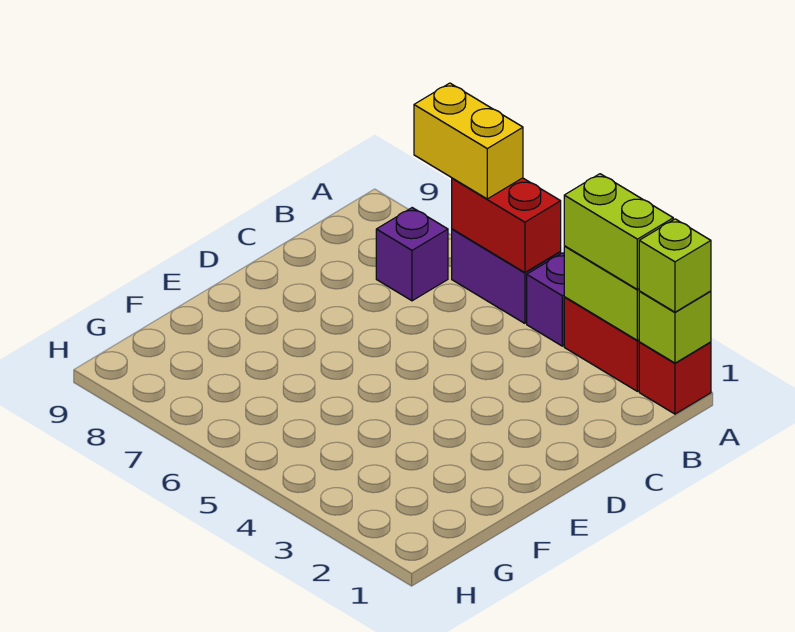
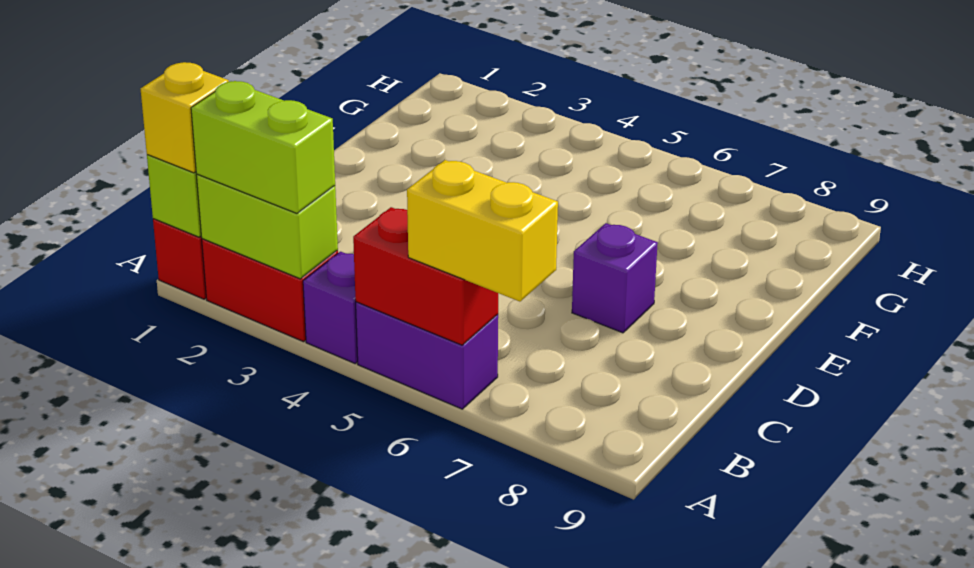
lime brick A1 level 3 -> yellow brick A1 level 3
purple brick B7 level 1 -> purple brick D7 level 1

